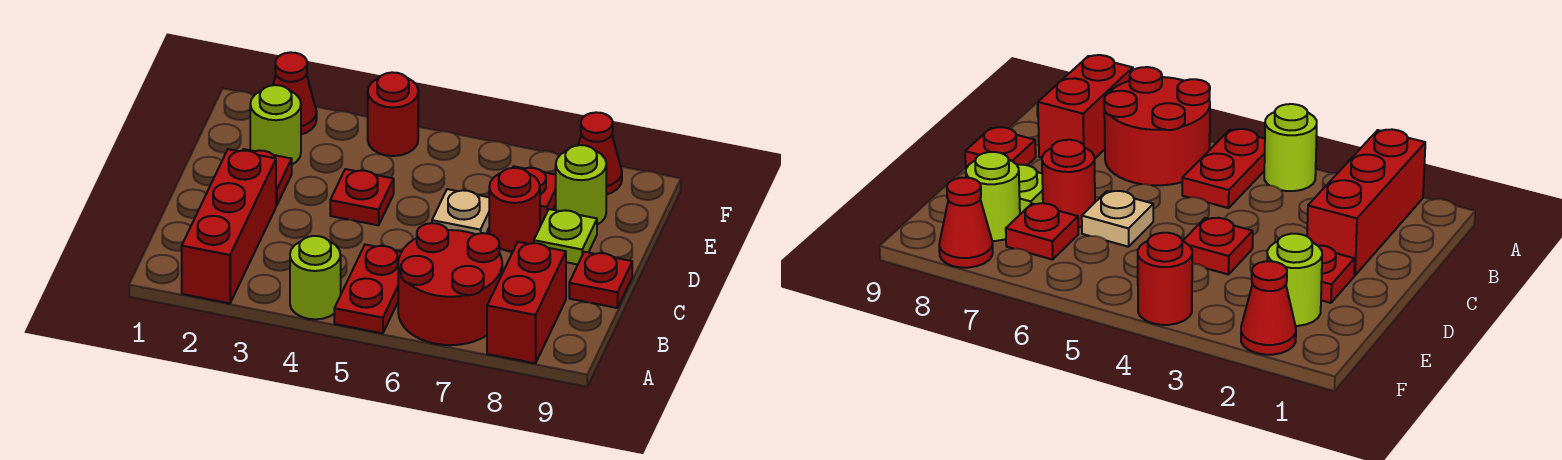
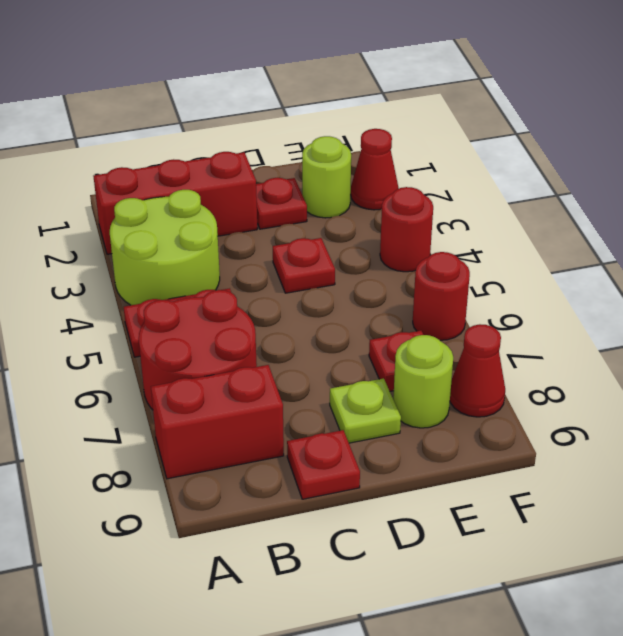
lime round brick A4 level 1 -> lime round brick A3:B4 level 1
tan plate D6 level 1 -> none
red round brick D7 level 1 -> red round brick F6 level 1

